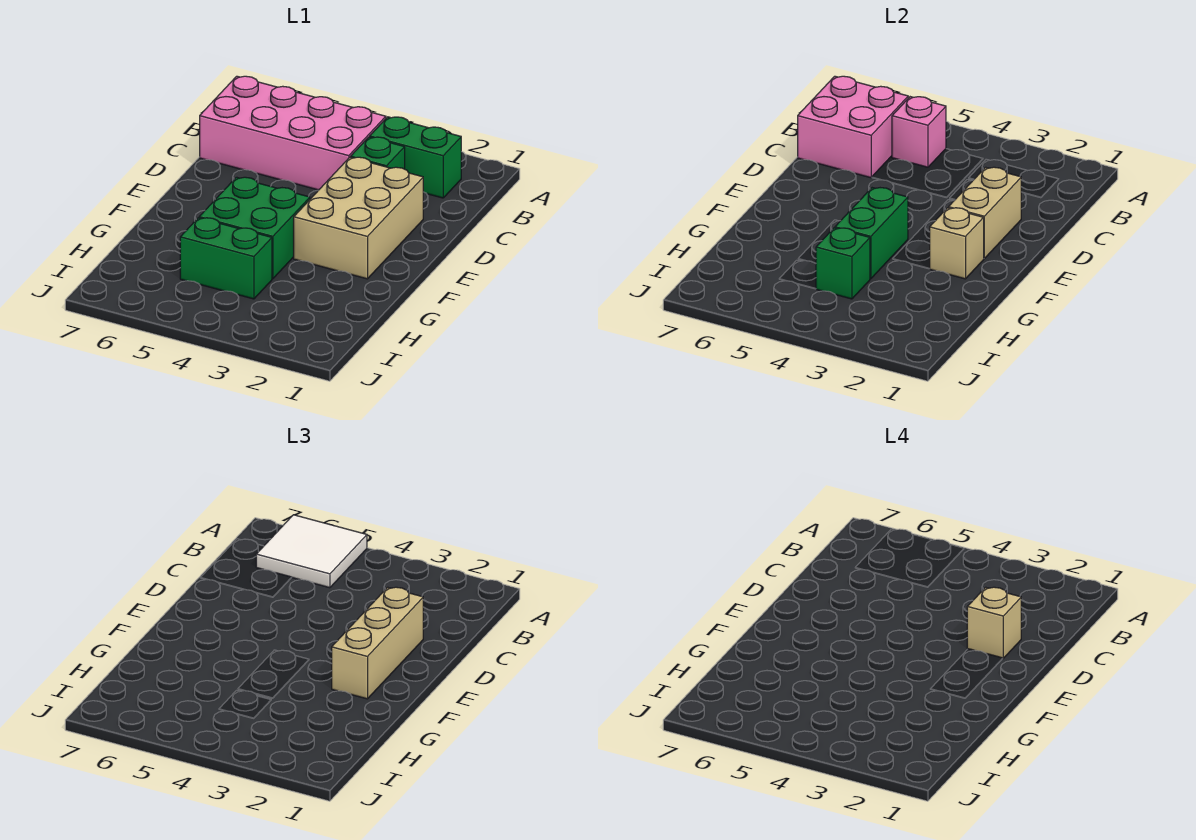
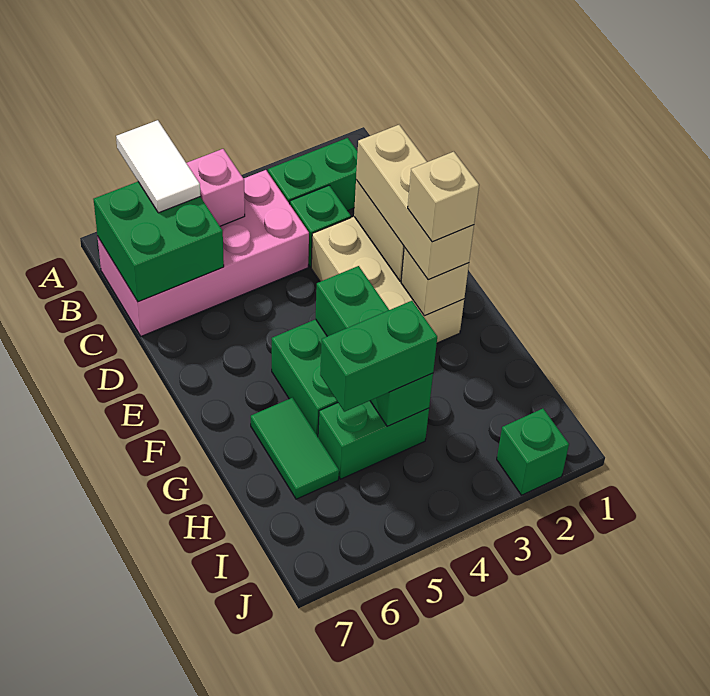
white tile A5:B6 level 3 -> white tile A6:B6 level 3
pink brick B6:C7 level 2 -> green brick B6:C7 level 2
tan brick D2 level 4 -> tan brick F2 level 4
none -> green tile G6:H6 level 1
none -> green brick H4:H5 level 3
none -> green brick J2 level 1

